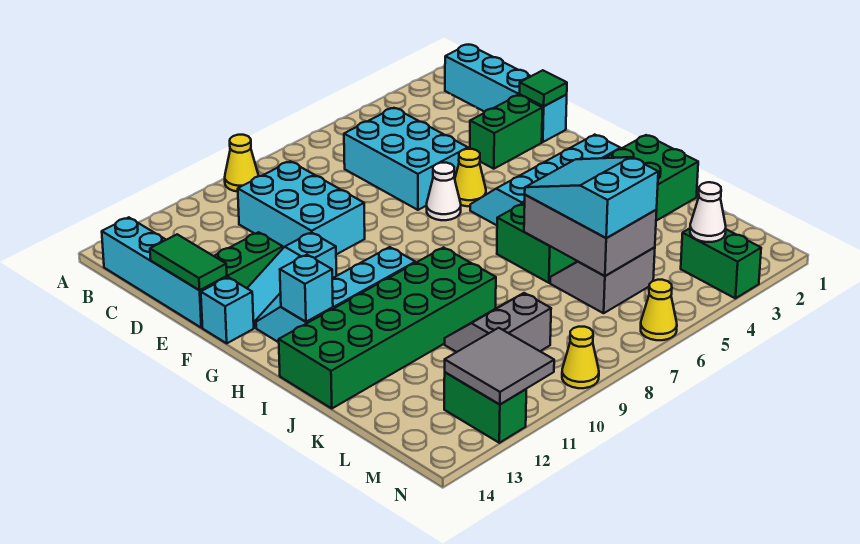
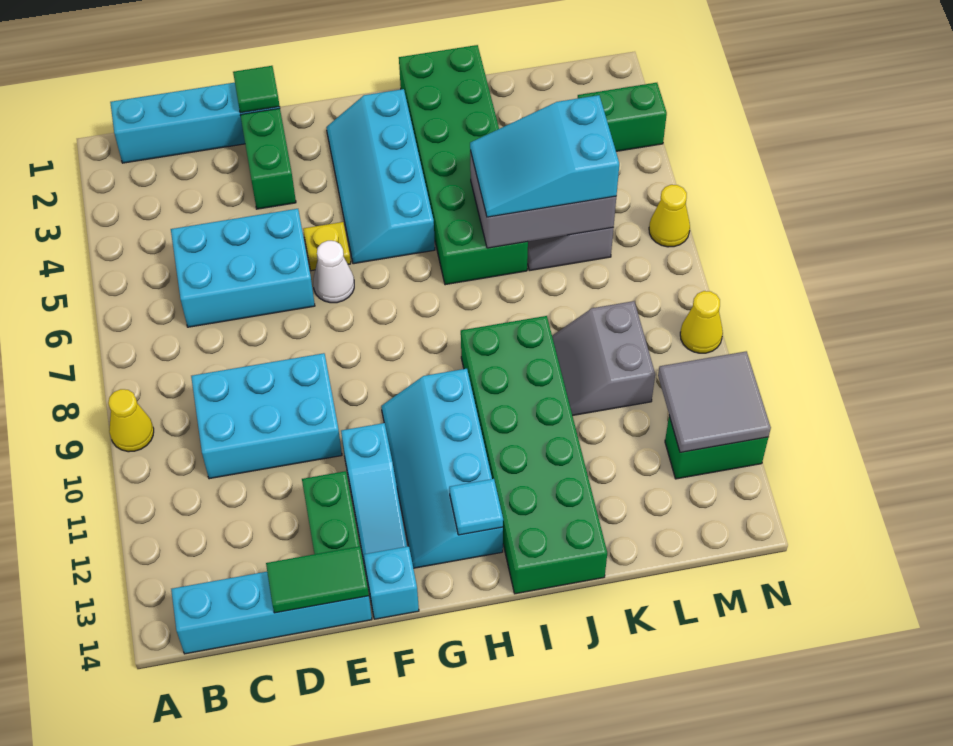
yellow cone F5 level 1 -> yellow plate F5 level 1
cyan brick H13 level 2 -> cyan tile H13 level 2
white cone M3 level 2 -> none

